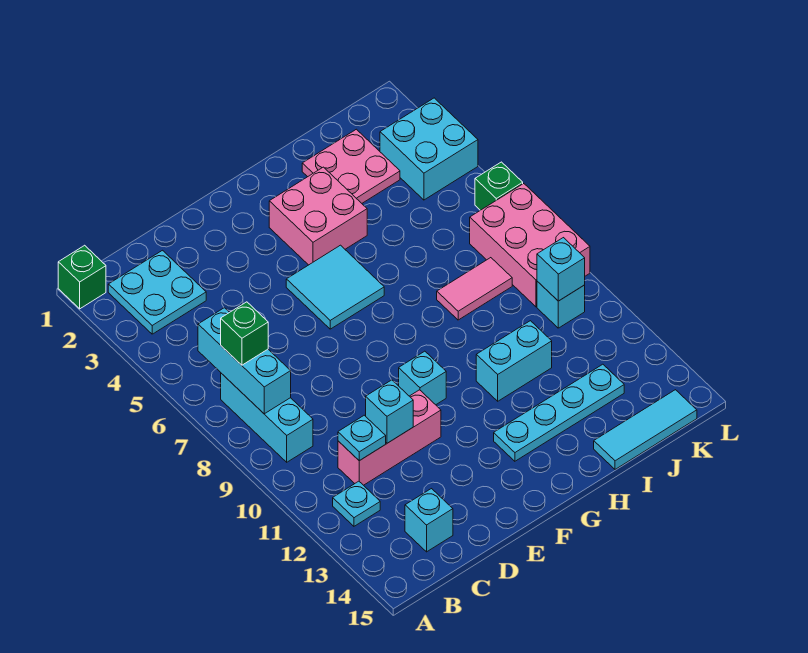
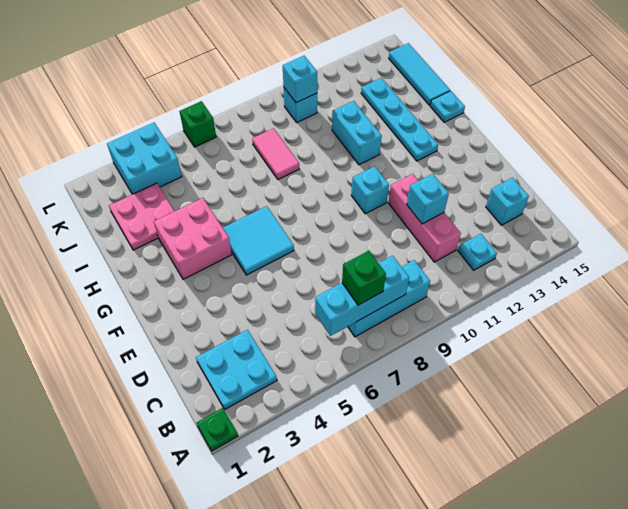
green brick A1 level 1 -> green plate A1 level 1
cyan plate C11 level 2 -> cyan plate H15 level 1
pink brick K7:L9 level 1 -> none

